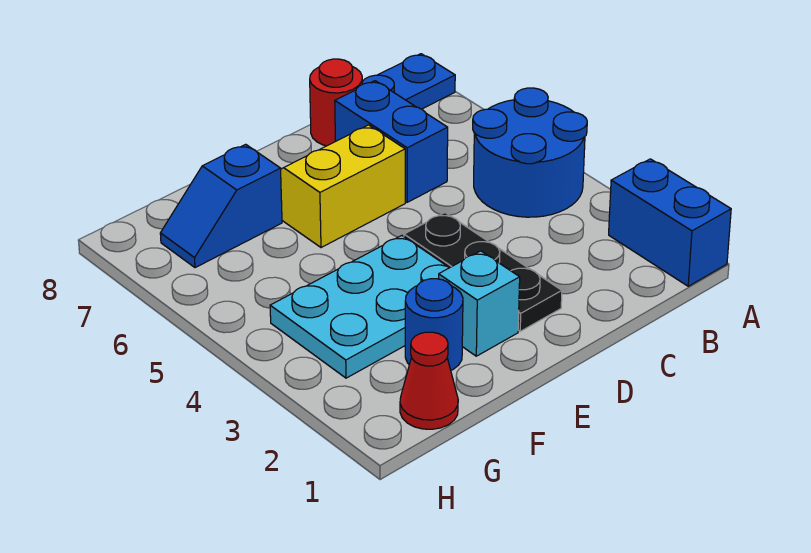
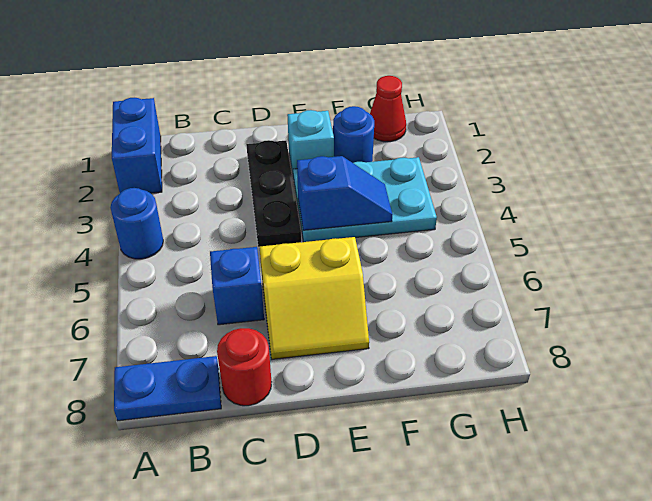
blue round brick A4:B5 level 1 -> blue round brick A4 level 1
blue brick C6:C7 level 1 -> blue brick C6 level 1
blue slope F7:G7 level 1 top F -> blue slope E4:F4 level 2 top E

